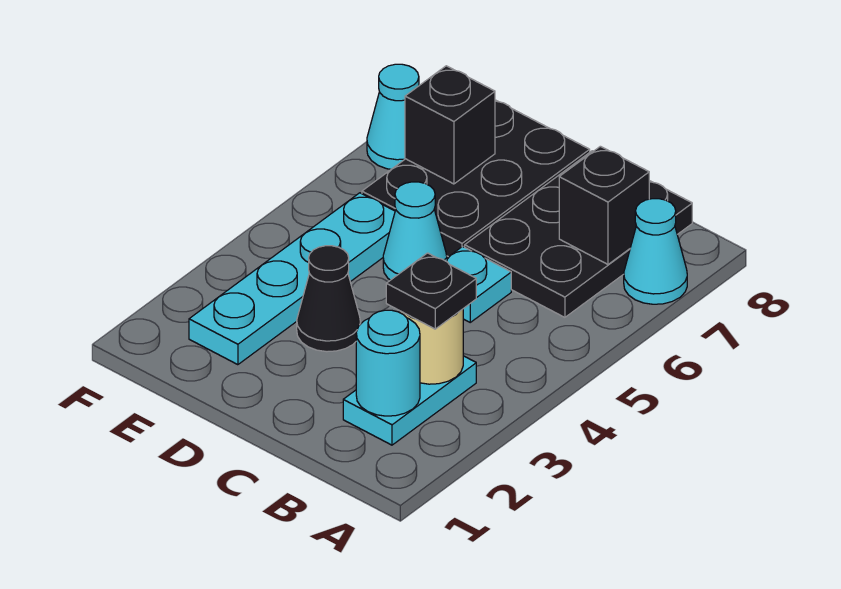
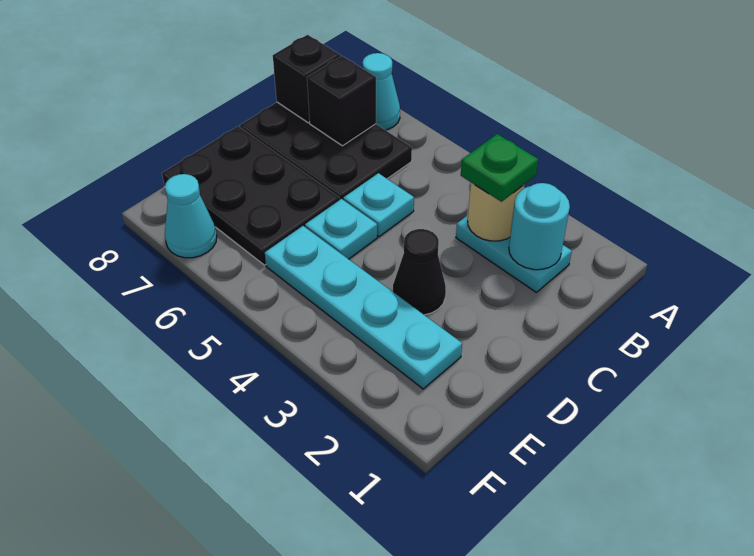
black plate B3 level 3 -> green plate B3 level 3
cyan cone D5 level 1 -> cyan plate D5 level 1
black brick E7 level 2 -> black brick B8 level 2

